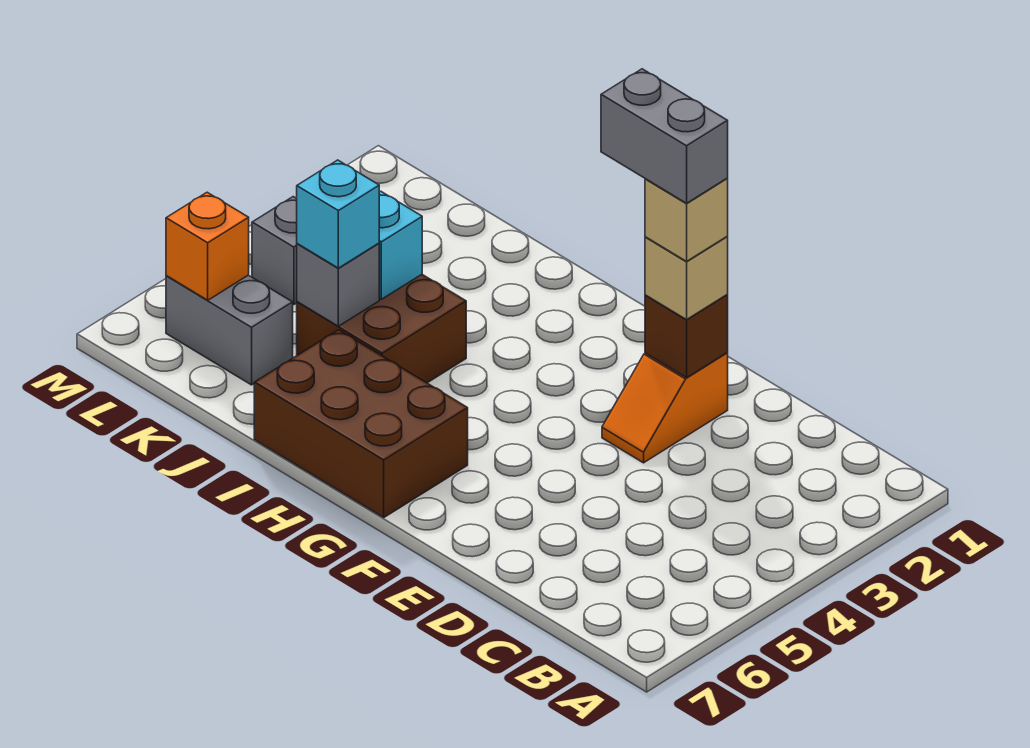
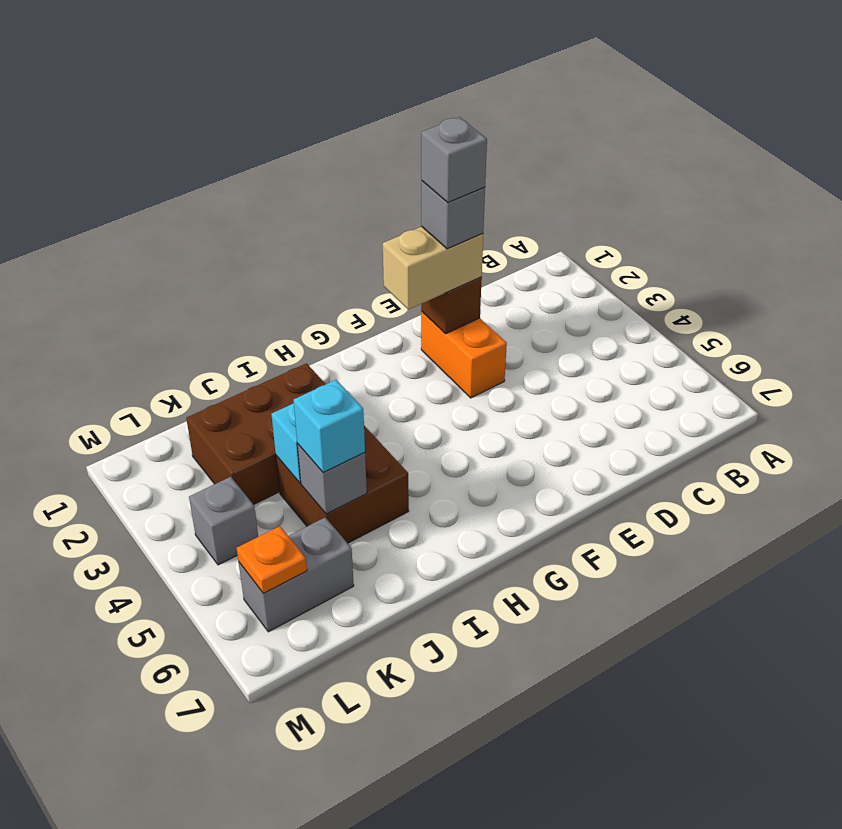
orange slope E2:E3 level 1 top 2 -> orange brick E2:E3 level 1
tan brick E2 level 3 -> tan brick E2:F2 level 3
tan brick E2 level 4 -> grey brick E2 level 4
grey brick E2:F2 level 5 -> grey brick E2 level 5
brown brick G6:I7 level 1 -> brown brick I2:K3 level 1
orange brick L6 level 2 -> orange plate L6 level 2

